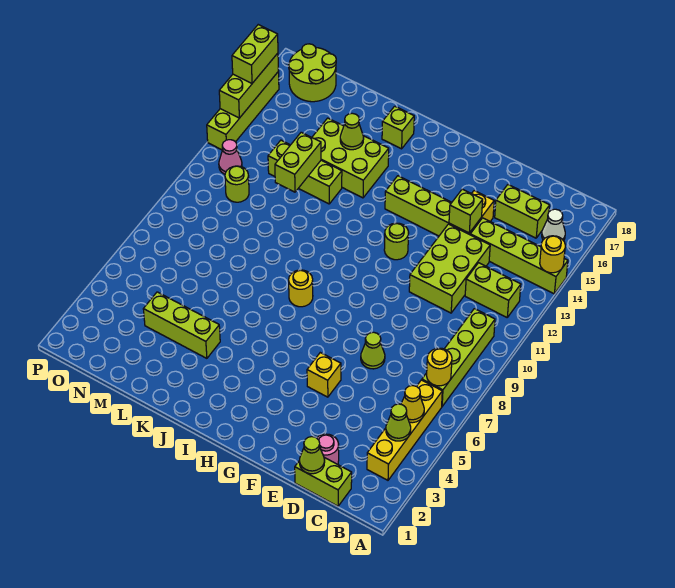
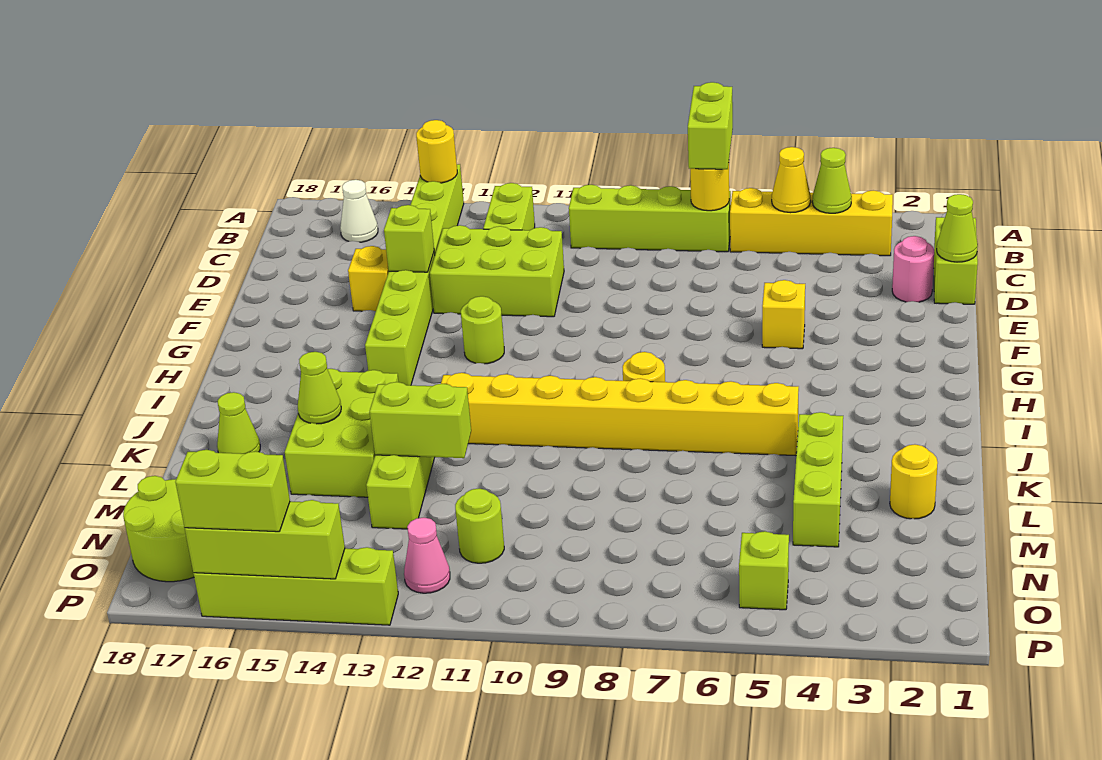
lime brick C16:D16 level 1 -> lime brick A7:B7 level 3
lime cone E7 level 1 -> lime cone K17 level 1
none -> yellow brick J5:J12 level 1
lime brick J17 level 1 -> lime brick O5 level 1
none -> yellow round brick L2 level 1

